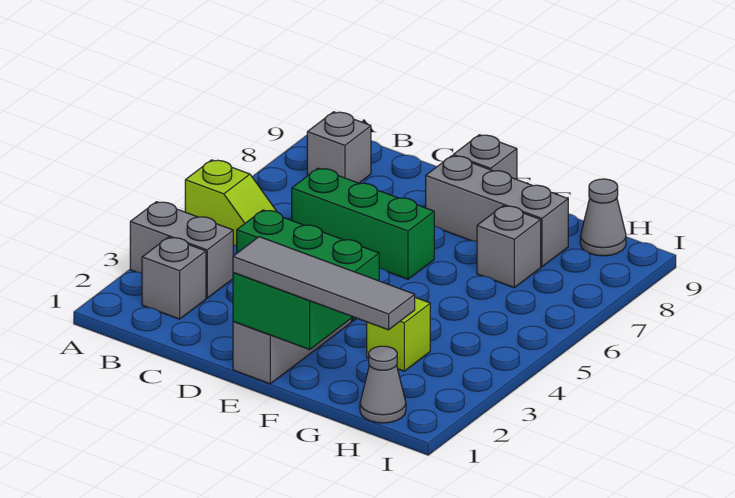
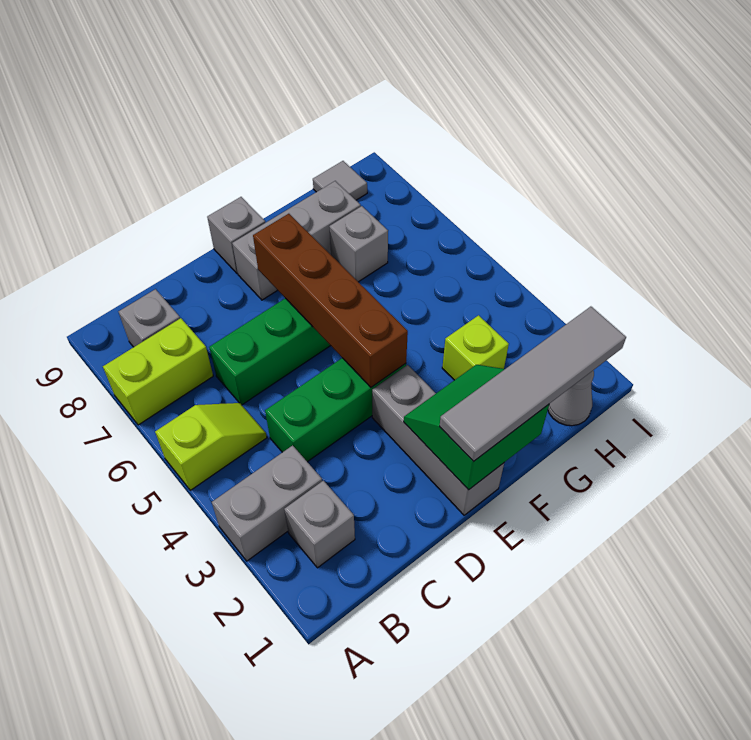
none -> lime brick A7:B7 level 1
none -> brown brick E4:E7 level 2
grey cone H9 level 1 -> grey tile H9 level 1

